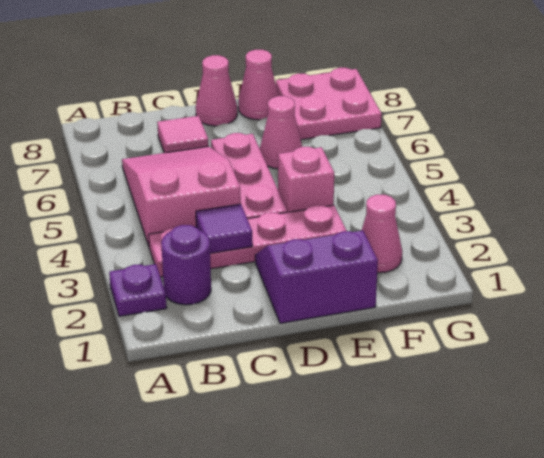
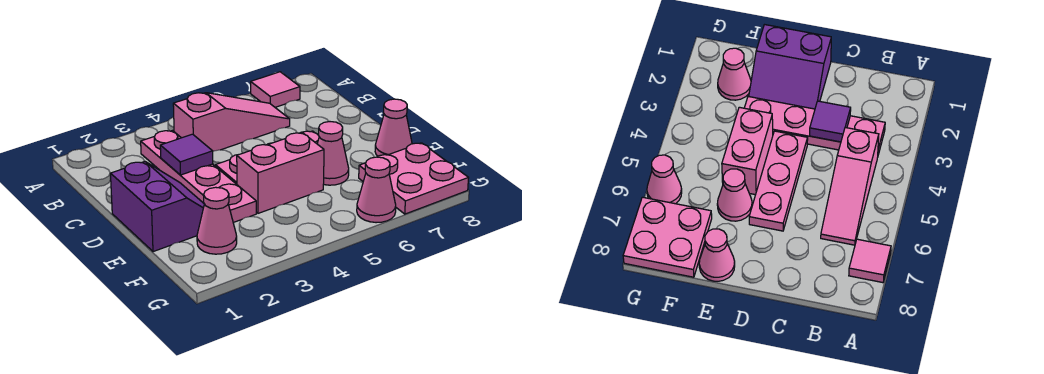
purple plate A2 level 1 -> none
purple round brick B2 level 1 -> none
pink slope B4:C6 level 1 top 4 -> pink slope B4:B6 level 1 top 4
pink tile C7 level 1 -> pink tile A7 level 1
pink cone D8 level 1 -> pink cone G6 level 1
pink brick E4 level 1 -> pink brick E4:E5 level 1

